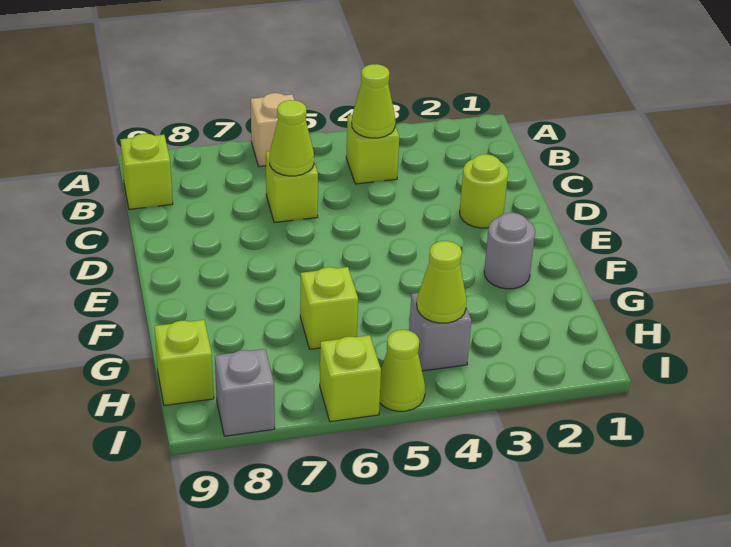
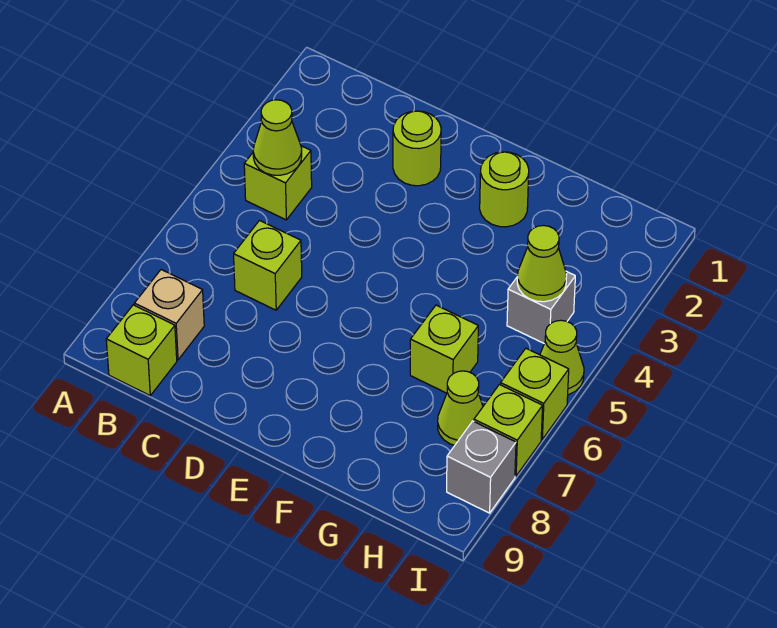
tan brick A6 level 1 -> tan brick B8 level 1
lime cone C6 level 2 -> lime cone H7 level 1
grey round brick F2 level 1 -> lime round brick F2 level 1
lime brick H9 level 1 -> lime brick I7 level 1

